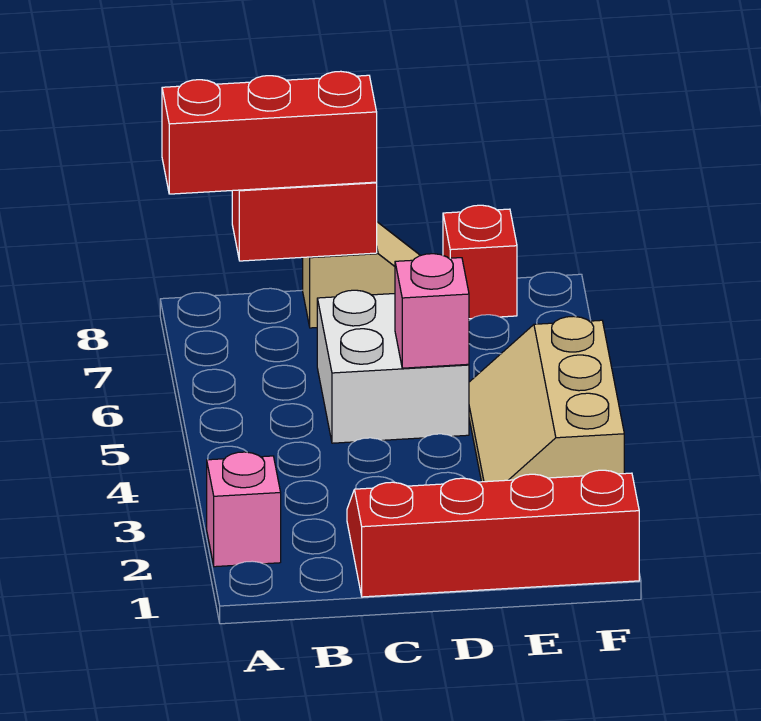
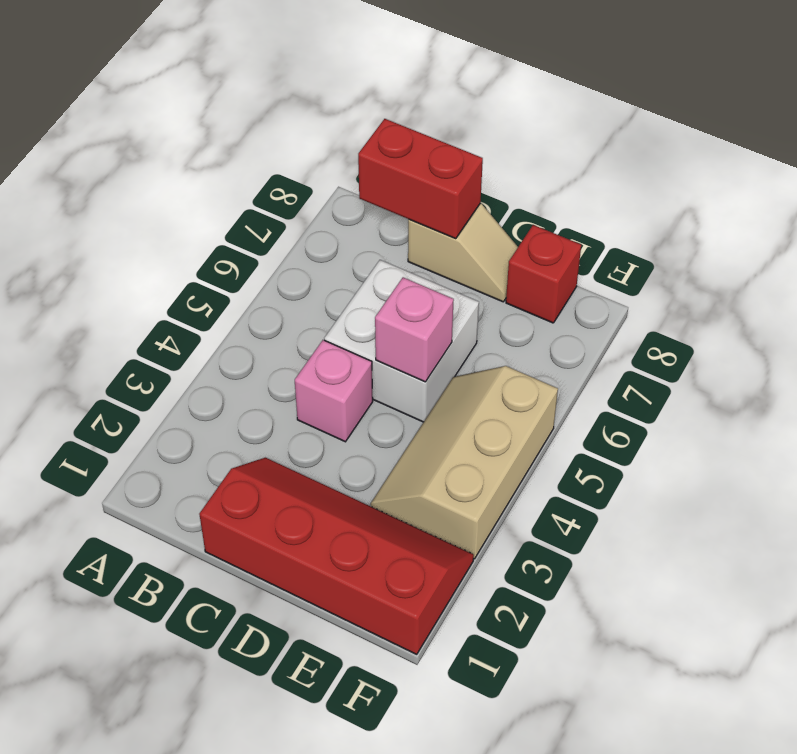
pink brick A2 level 1 -> pink brick C4 level 1
red brick A8:C8 level 3 -> none

